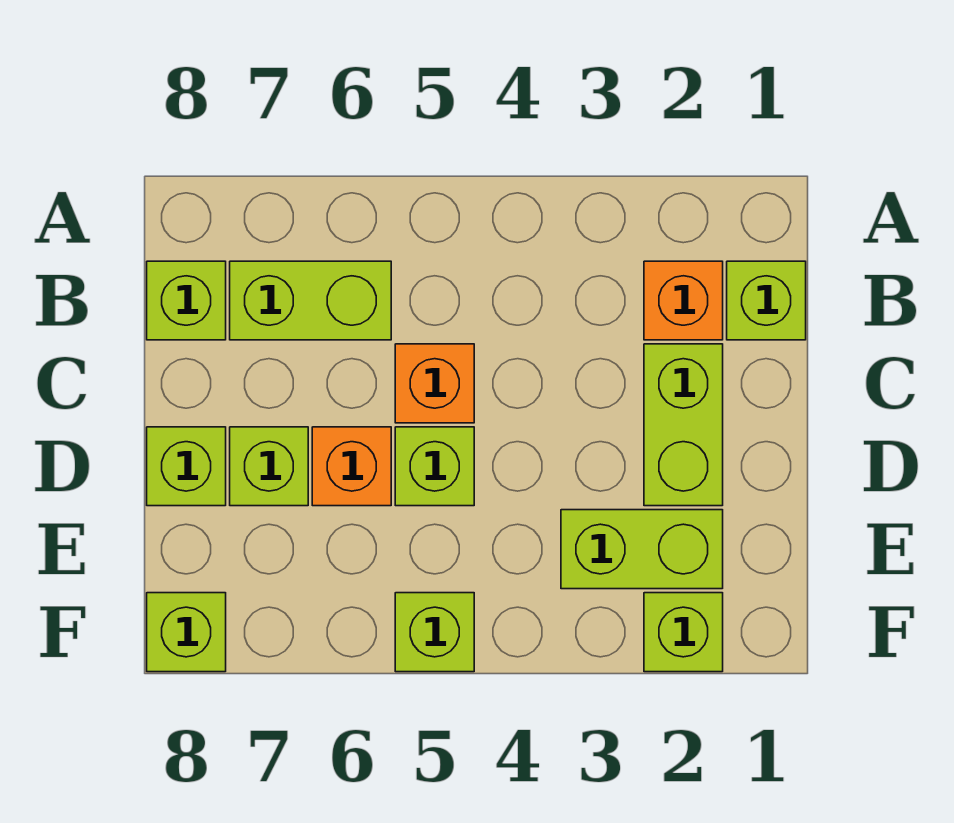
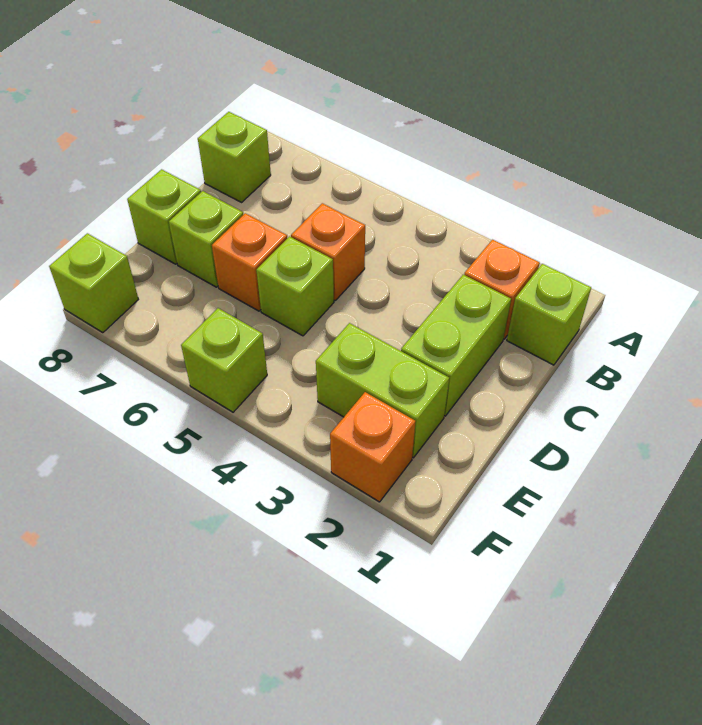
lime brick B6:B7 level 1 -> none
lime brick F2 level 1 -> orange brick F2 level 1

